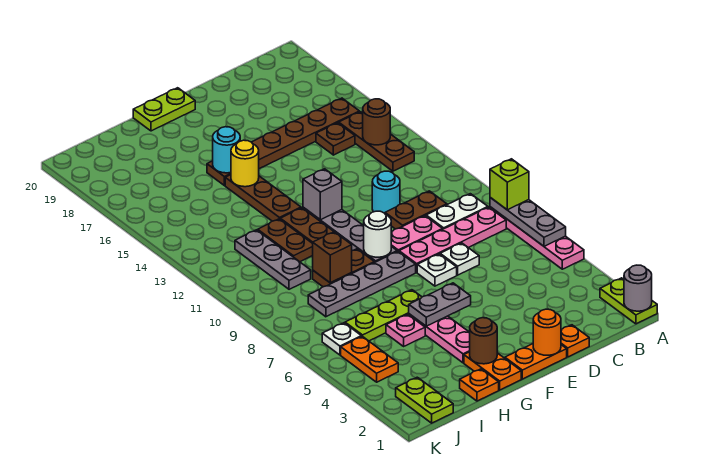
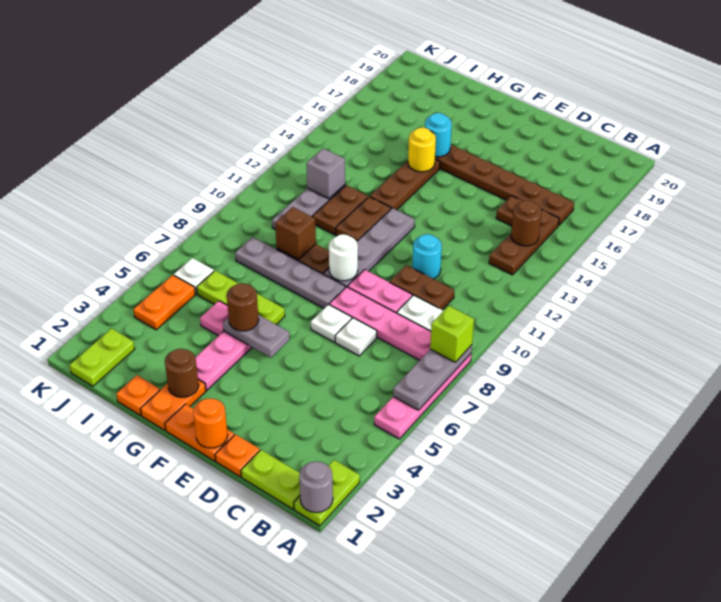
grey brick F12 level 2 -> grey brick I12 level 2
lime plate F20:G20 level 1 -> lime plate B1:C1 level 1
none -> brown round brick G5 level 3

